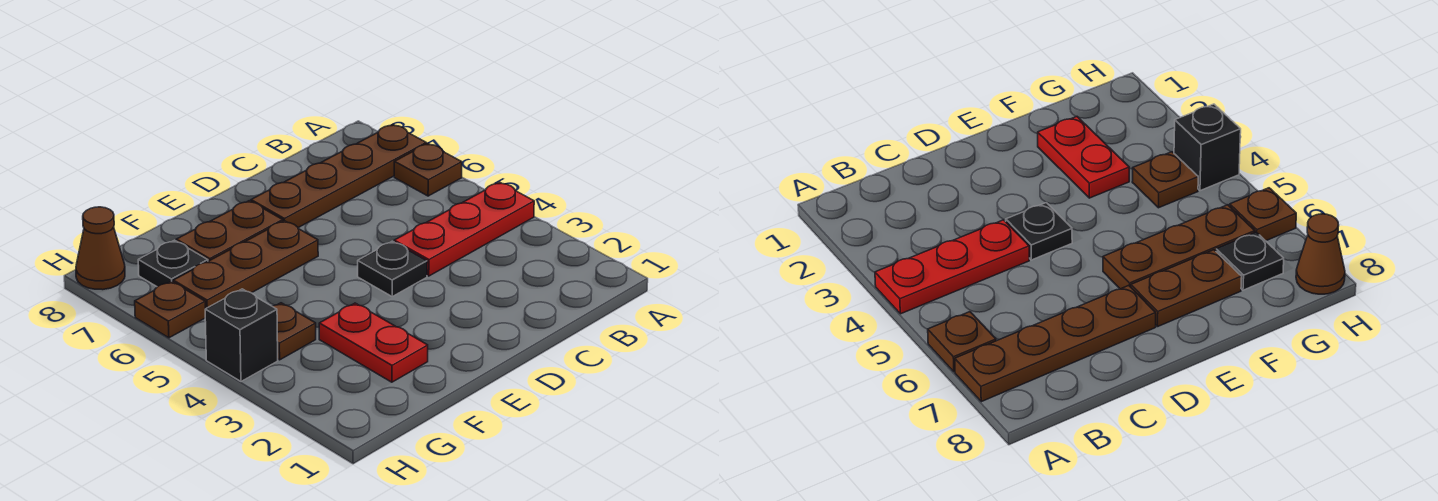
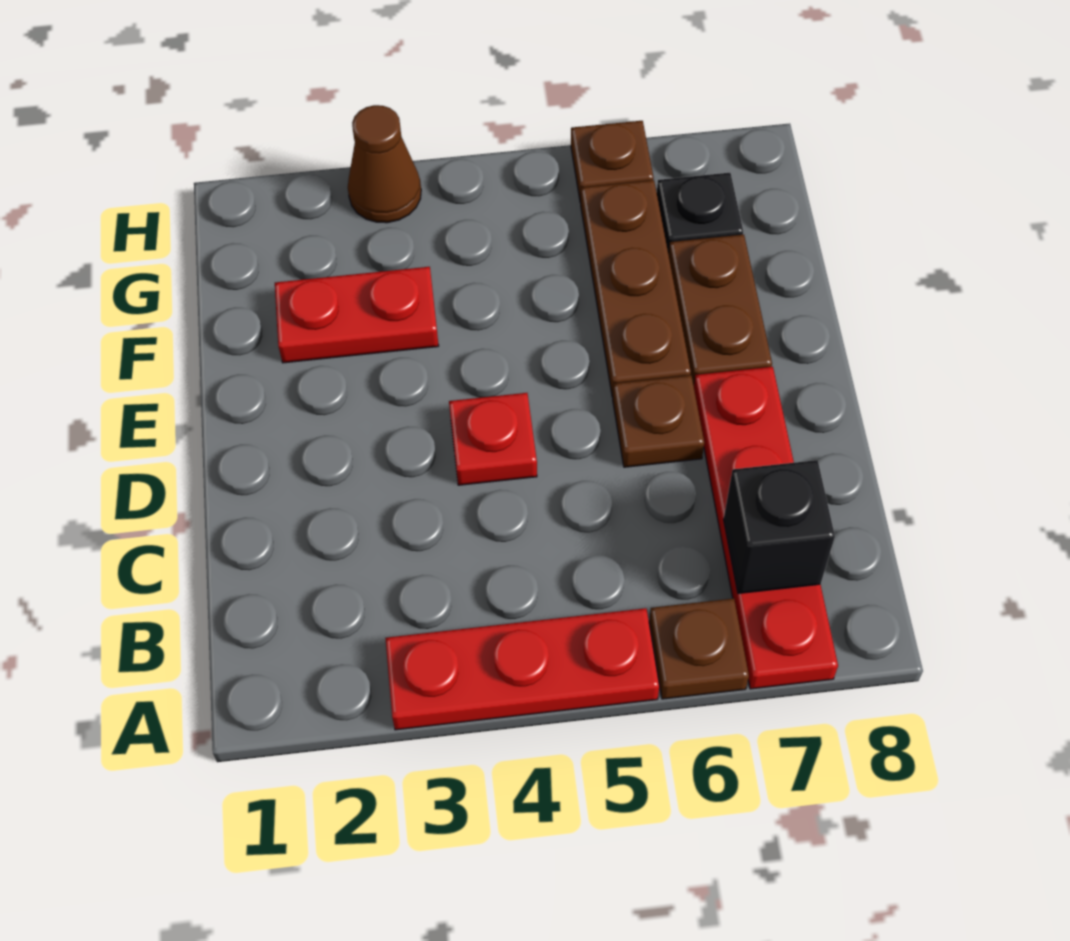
red plate A4:C4 level 1 -> red plate A3:A5 level 1
brown plate A7:D7 level 1 -> red plate A7:D7 level 1
black plate D4 level 1 -> red plate D4 level 1
brown plate G4 level 1 -> brown plate D6 level 1
black brick H4 level 1 -> black brick B7 level 2
brown cone H8 level 1 -> brown cone H3 level 1

